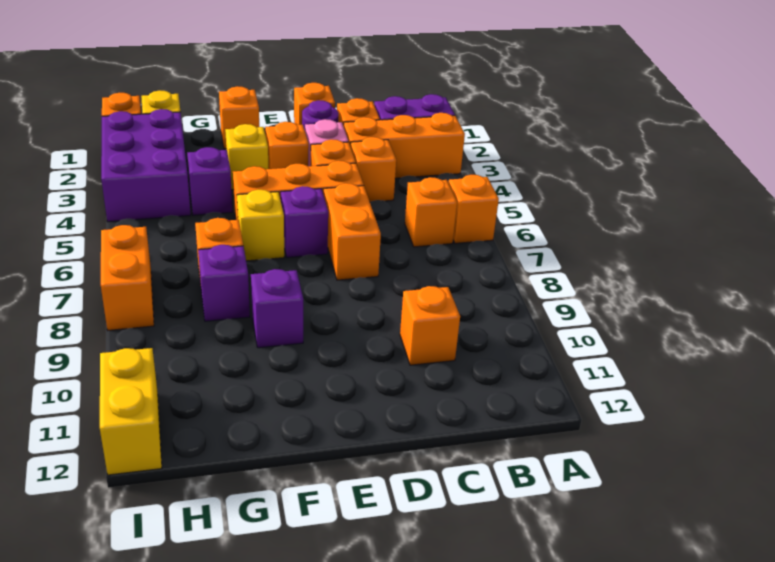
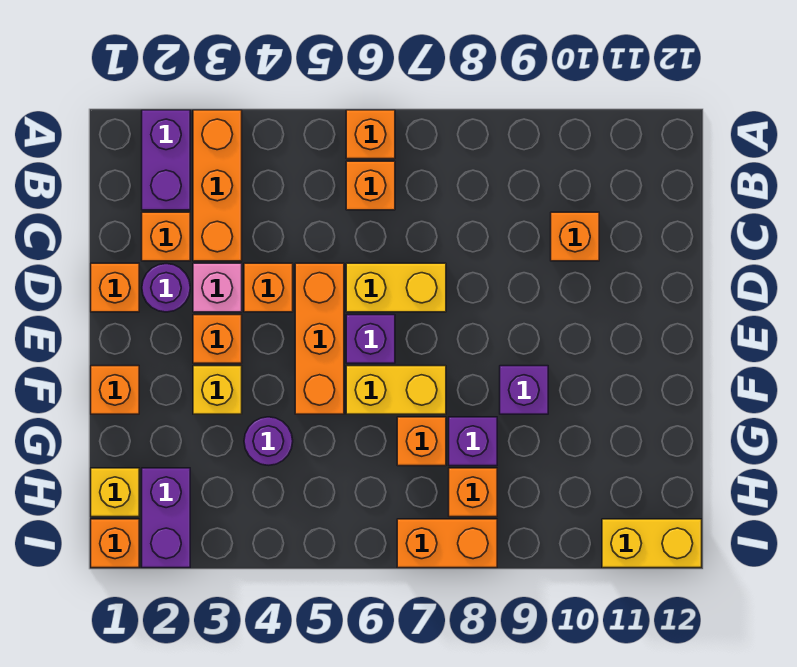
orange brick C4 level 1 -> orange brick H8 level 1
orange brick D6:D7 level 1 -> yellow brick D6:D7 level 1
yellow brick F6 level 1 -> yellow brick F6:F7 level 1
purple brick G4 level 1 -> purple round brick G4 level 1
purple brick H2:I4 level 1 -> purple brick H2:I2 level 1

